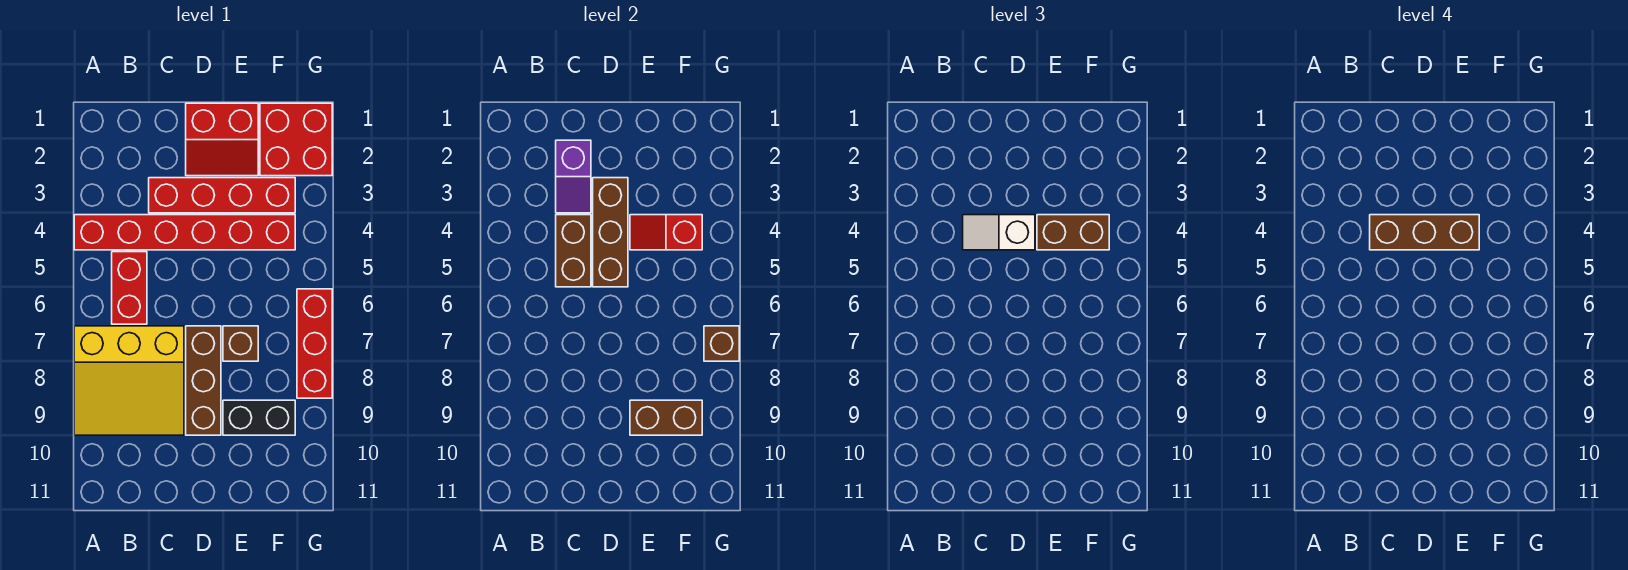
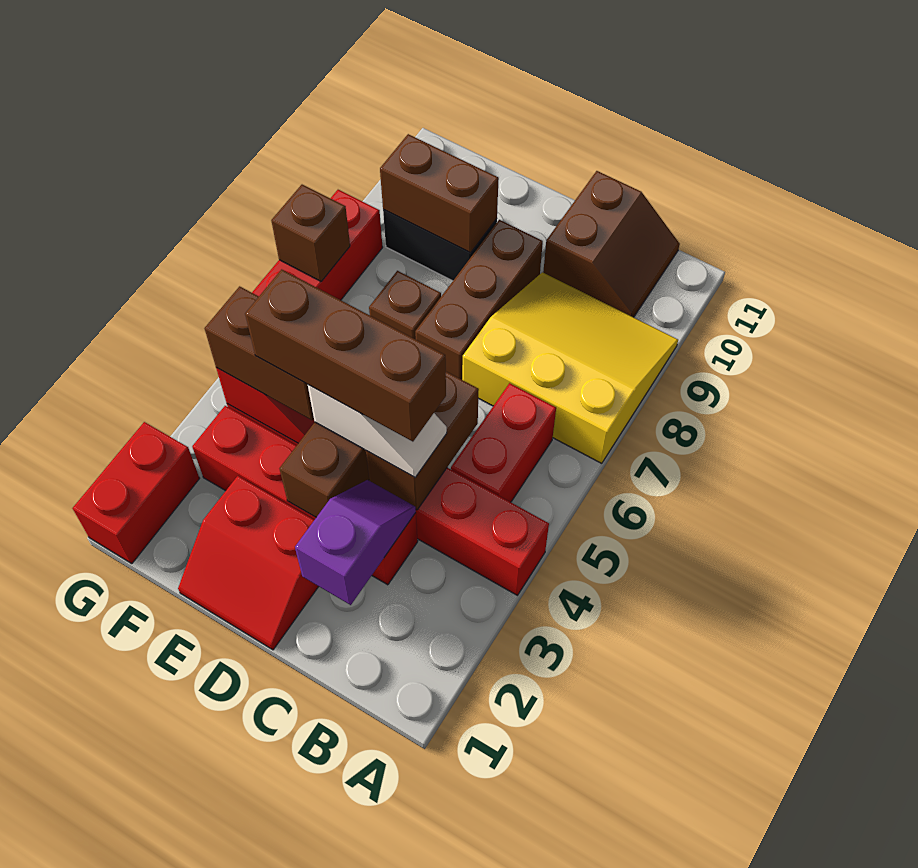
none -> brown slope B10:C11 level 1 top C
red slope D1:E2 level 1 top 1 -> red slope D1:E2 level 1 top 2
red brick F1:G2 level 1 -> red brick G1:G2 level 1

